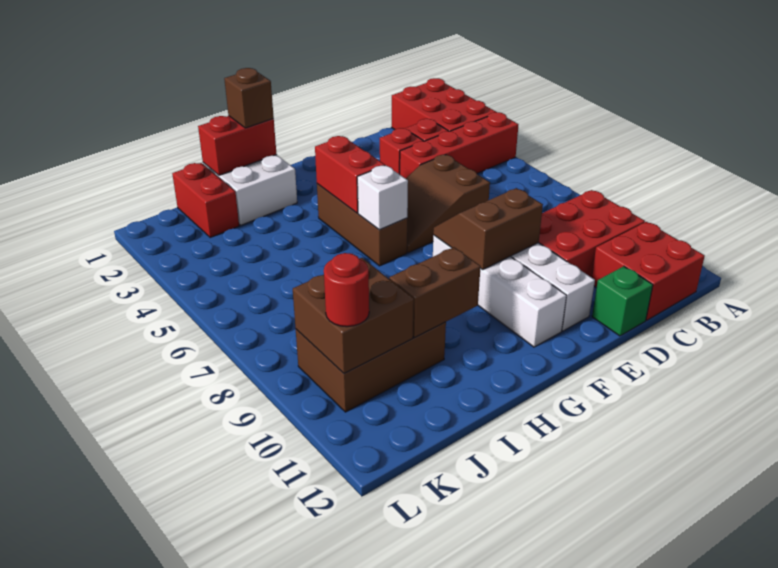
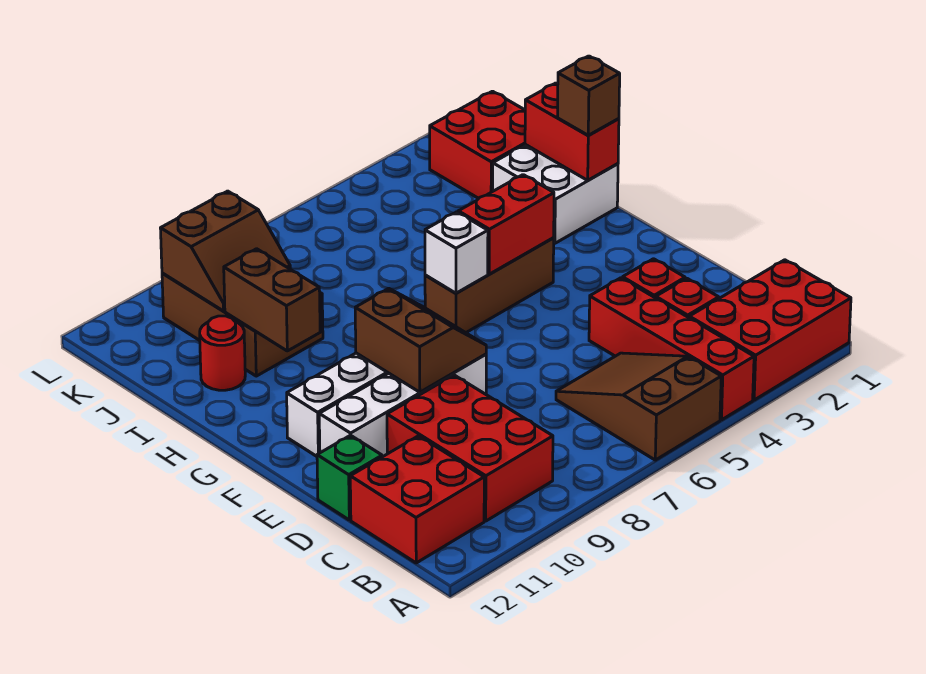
brown slope D5:F6 level 1 top D -> brown slope A5:C6 level 1 top A
red brick J1:J2 level 1 -> red brick J1:K2 level 1
brown brick J9:K10 level 2 -> brown slope J9:K10 level 2 top K
red round brick K10 level 3 -> red round brick I11 level 1

